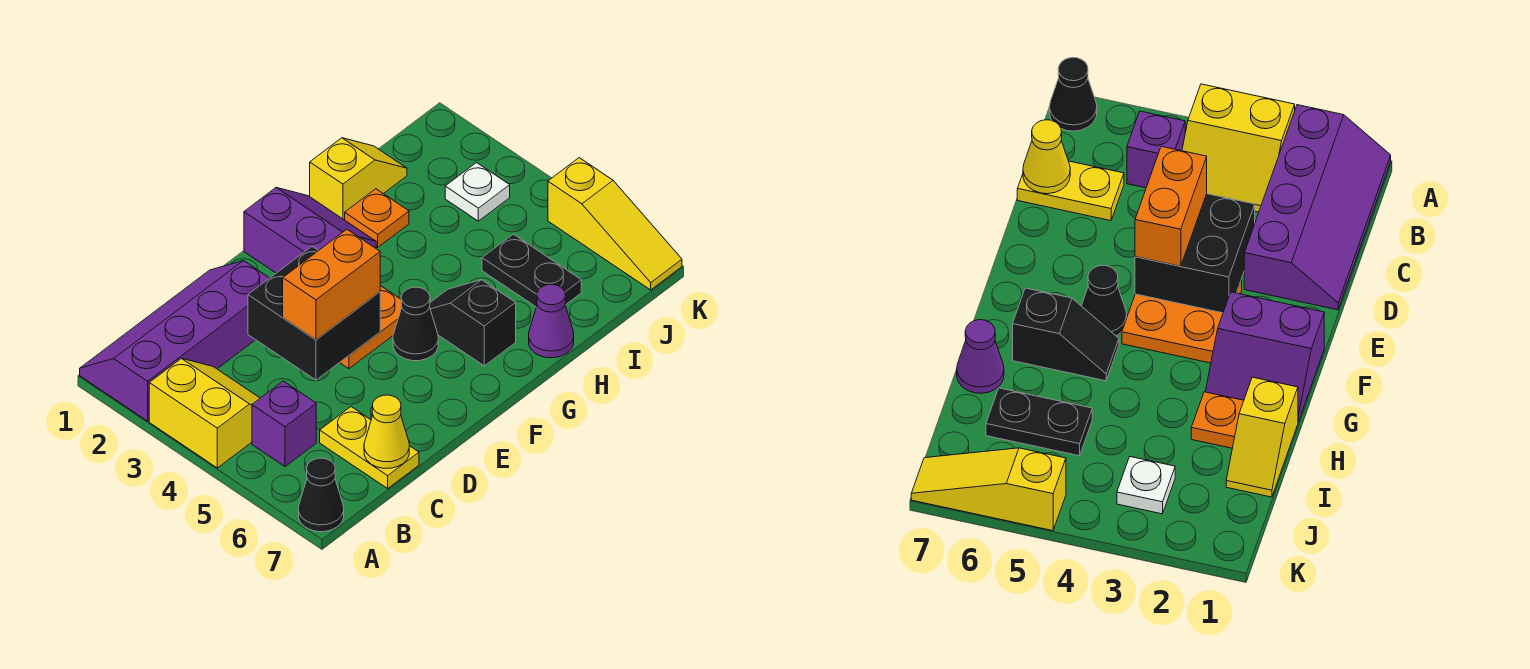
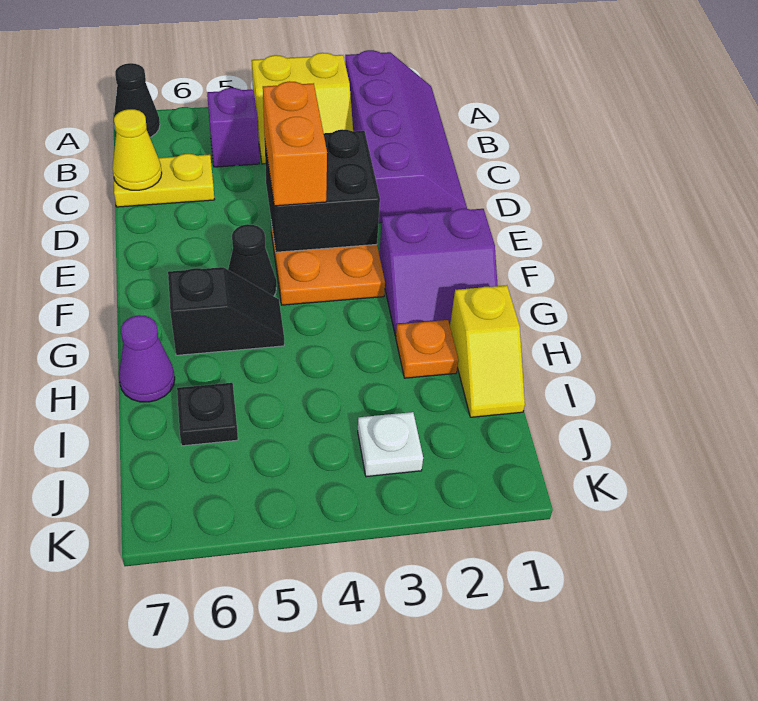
black plate I5:I6 level 1 -> black plate I6 level 1
yellow slope K5:K7 level 1 top 5 -> none

